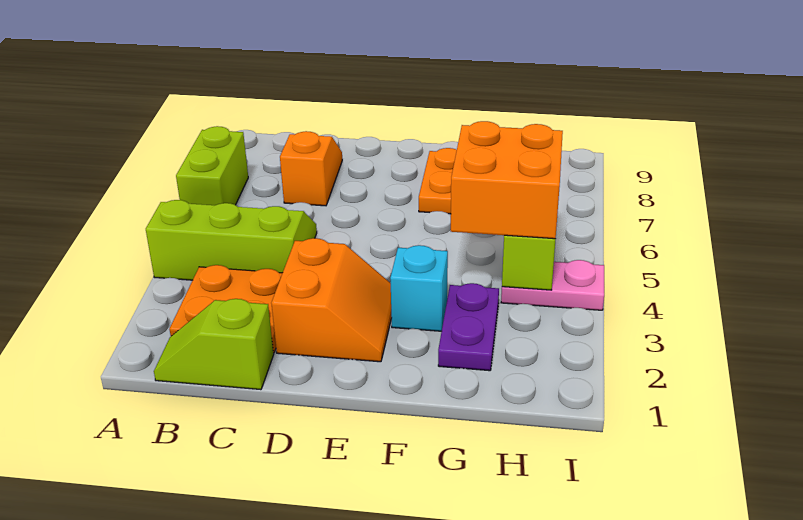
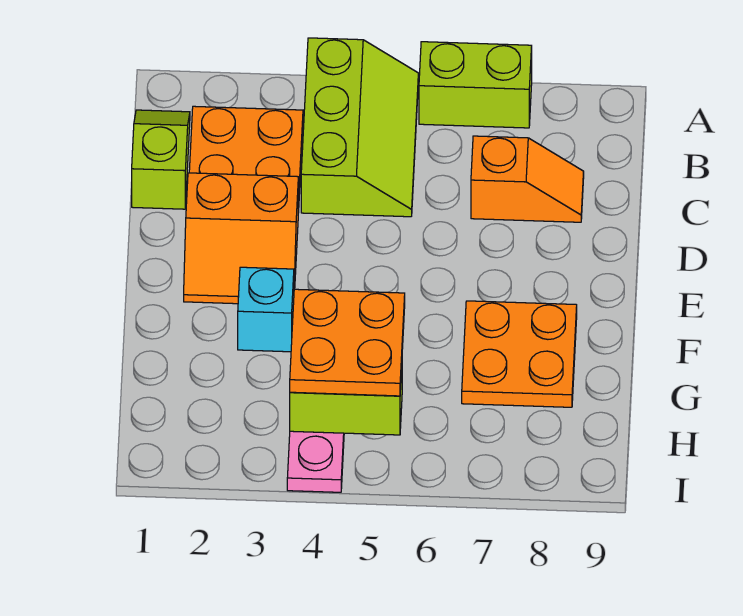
purple plate G2:G3 level 1 -> none
orange brick G4:H5 level 3 -> orange plate G4:H5 level 3

